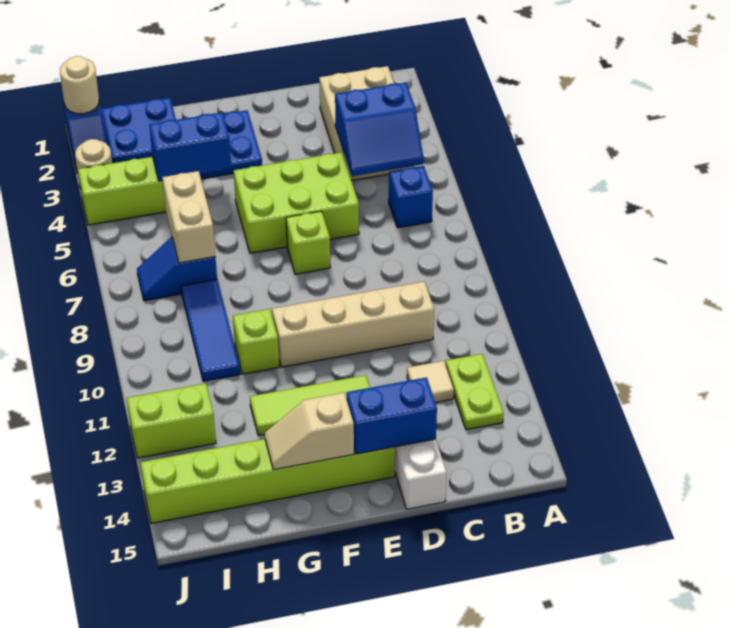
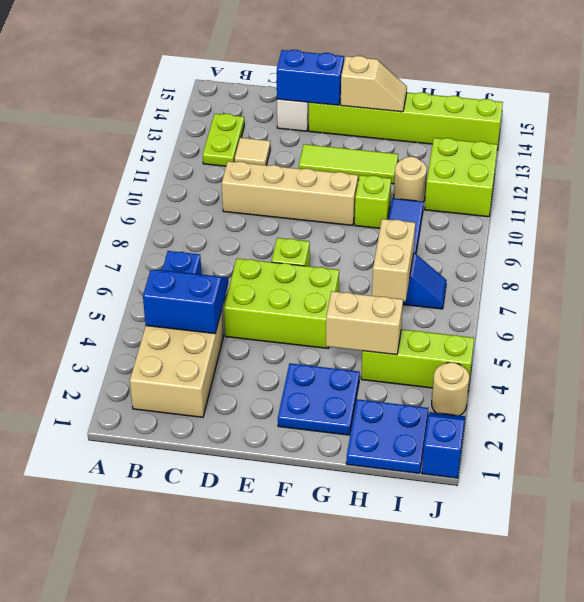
blue brick G4:H4 level 2 -> tan brick G4:H4 level 2
lime brick I12:J12 level 1 -> lime brick I11:J12 level 1
tan round brick J1 level 2 -> tan round brick H11 level 1

